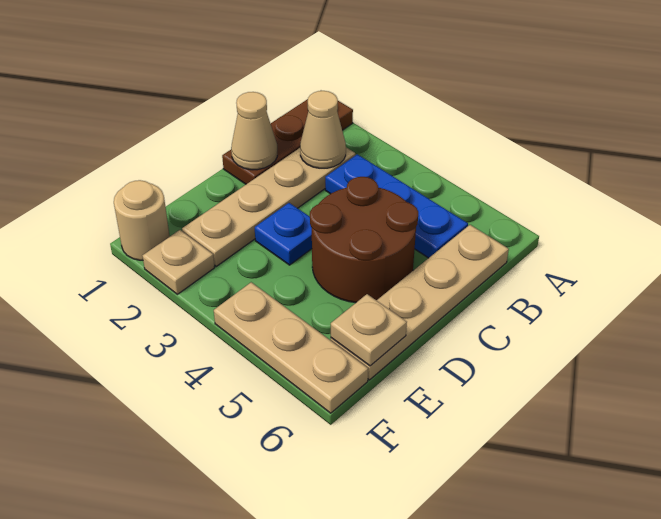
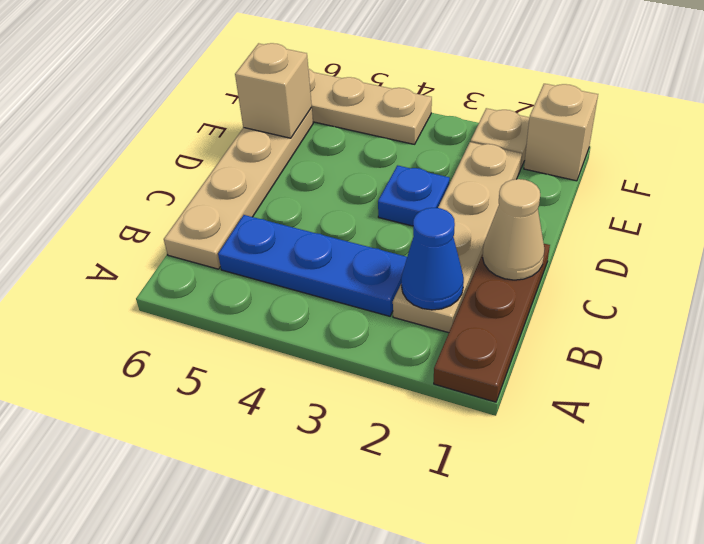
tan cone B2 level 2 -> blue cone B2 level 2
brown round brick C4:D5 level 1 -> none
tan plate E6 level 2 -> tan brick E6 level 2
tan round brick F1 level 1 -> tan brick F1 level 1

